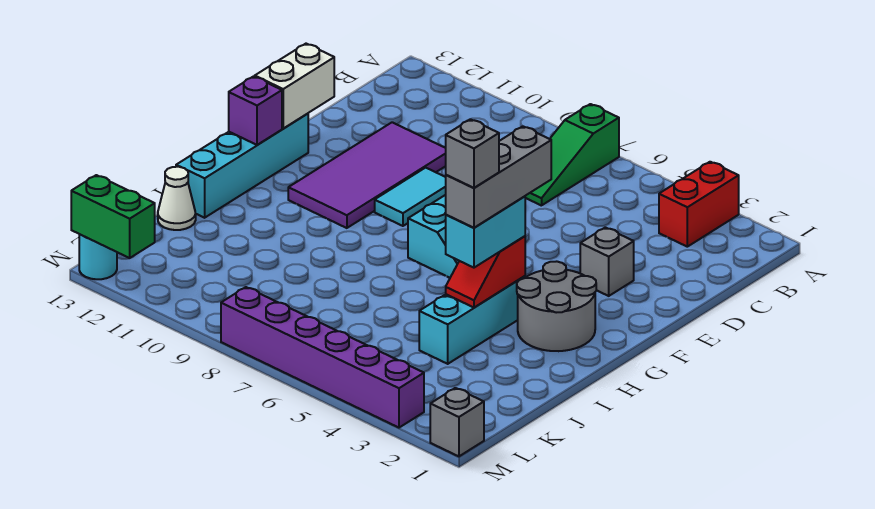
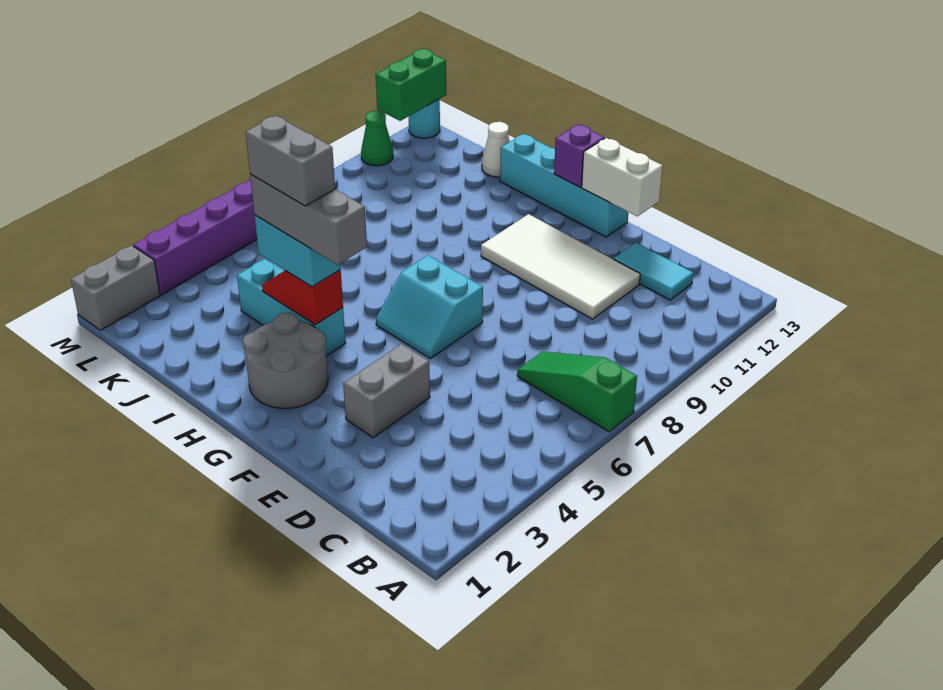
red brick A3:B3 level 1 -> none
purple tile D10:G11 level 1 -> white tile D10:G11 level 1
grey brick E3 level 1 -> grey brick E3:E4 level 1
cyan tile E9:F9 level 1 -> cyan tile C12:D12 level 1
grey brick I4 level 5 -> grey brick H4:I4 level 5
grey brick M1 level 1 -> grey brick M1:M2 level 1
none -> green cone M11 level 1

